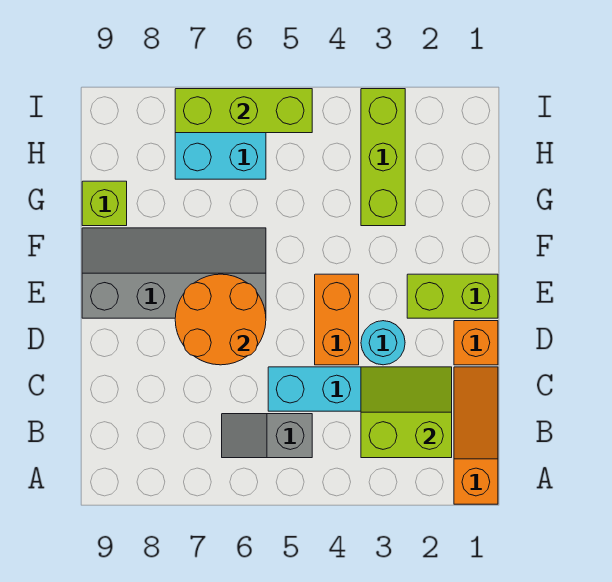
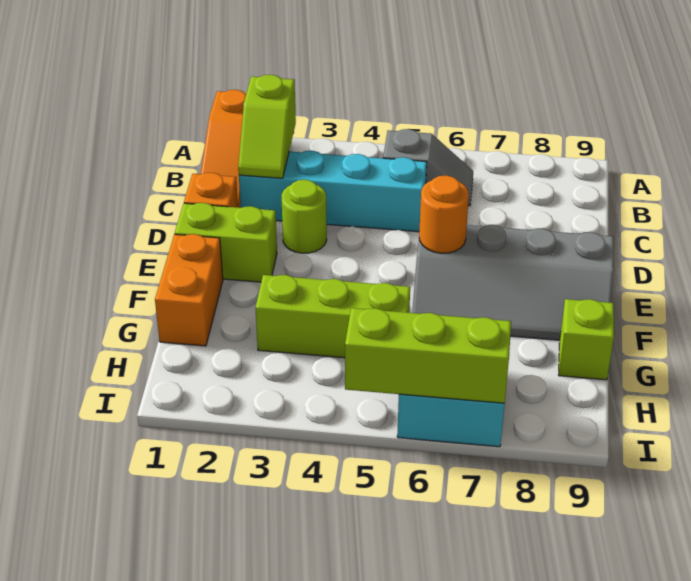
lime slope B2:C3 level 2 top B -> lime slope B2:C2 level 2 top B
cyan round brick D3 level 1 -> lime round brick D3 level 1
orange brick D4:E4 level 1 -> orange brick F1:G1 level 1
orange round brick D6:E7 level 2 -> orange round brick E6 level 2
lime brick G3:I3 level 1 -> lime brick G3:G5 level 1

